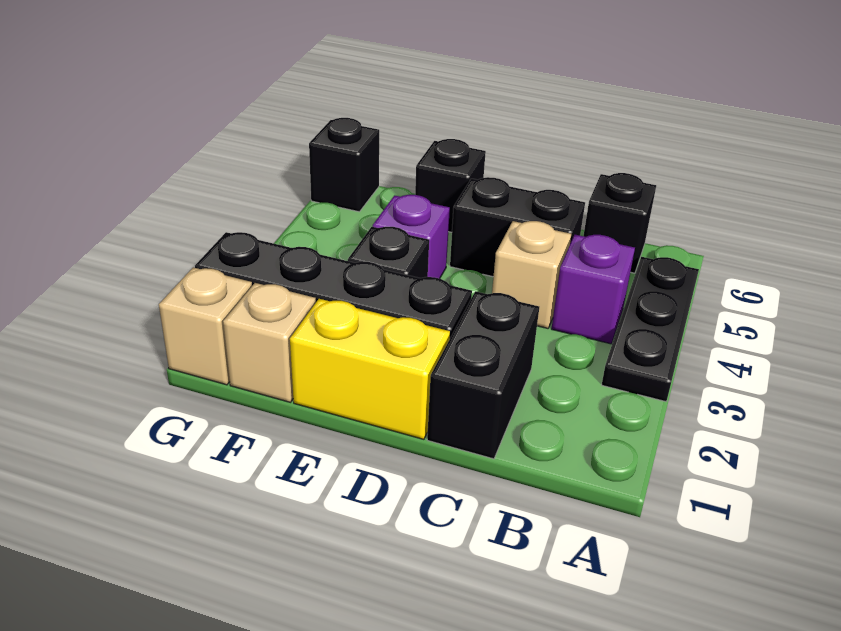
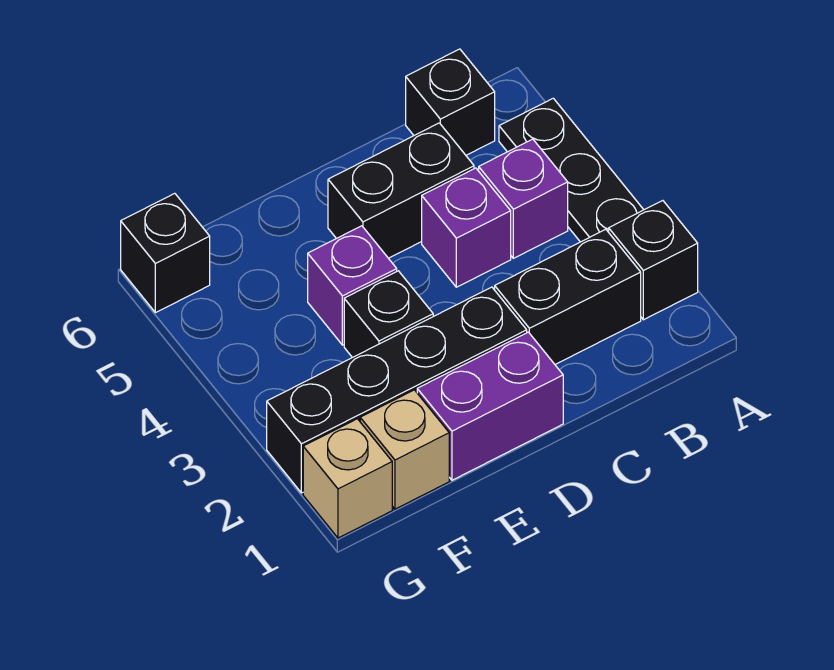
black brick C1:C2 level 1 -> black brick B2:C2 level 1
tan brick C4 level 1 -> purple brick C4 level 1
yellow brick D1:E1 level 1 -> purple brick D1:E1 level 1
black brick E6 level 1 -> black brick A2 level 1

